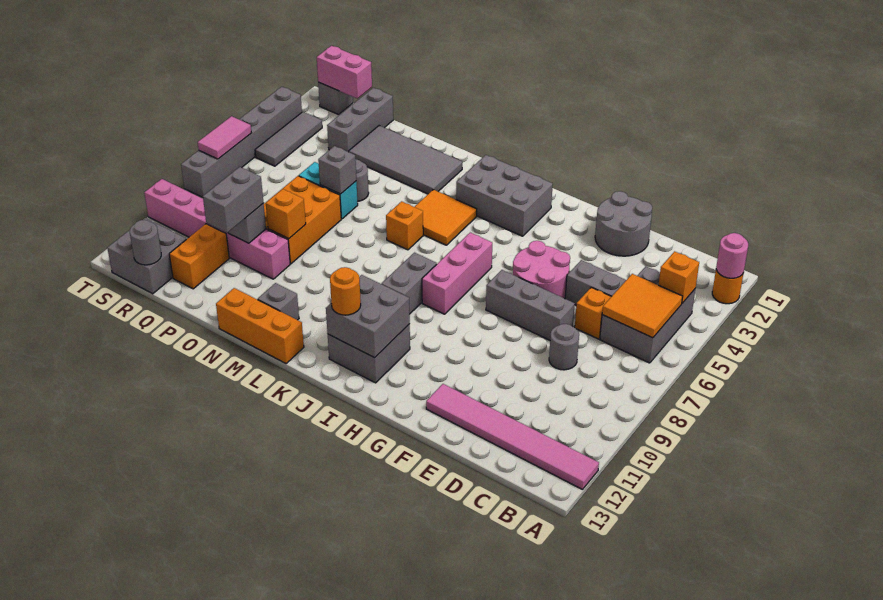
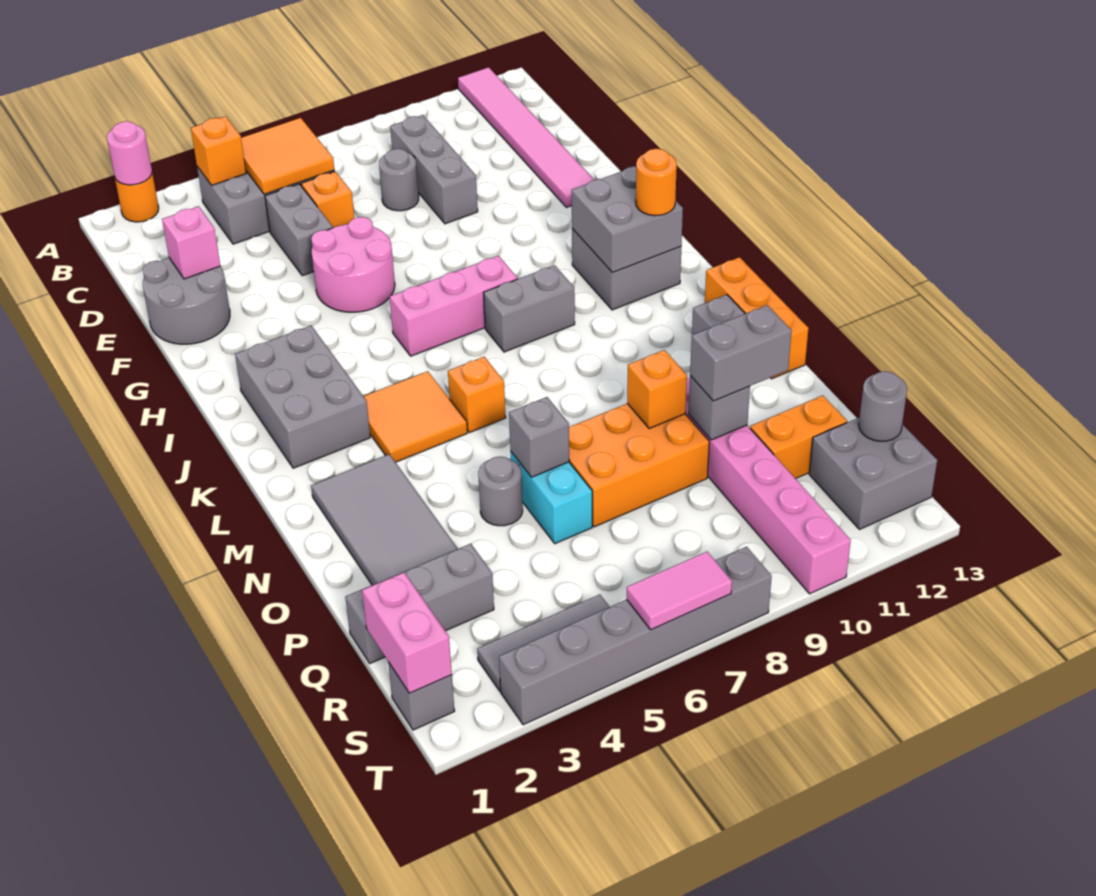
none -> pink brick E2 level 2
grey brick E7:G7 level 1 -> grey brick C9:E9 level 1

